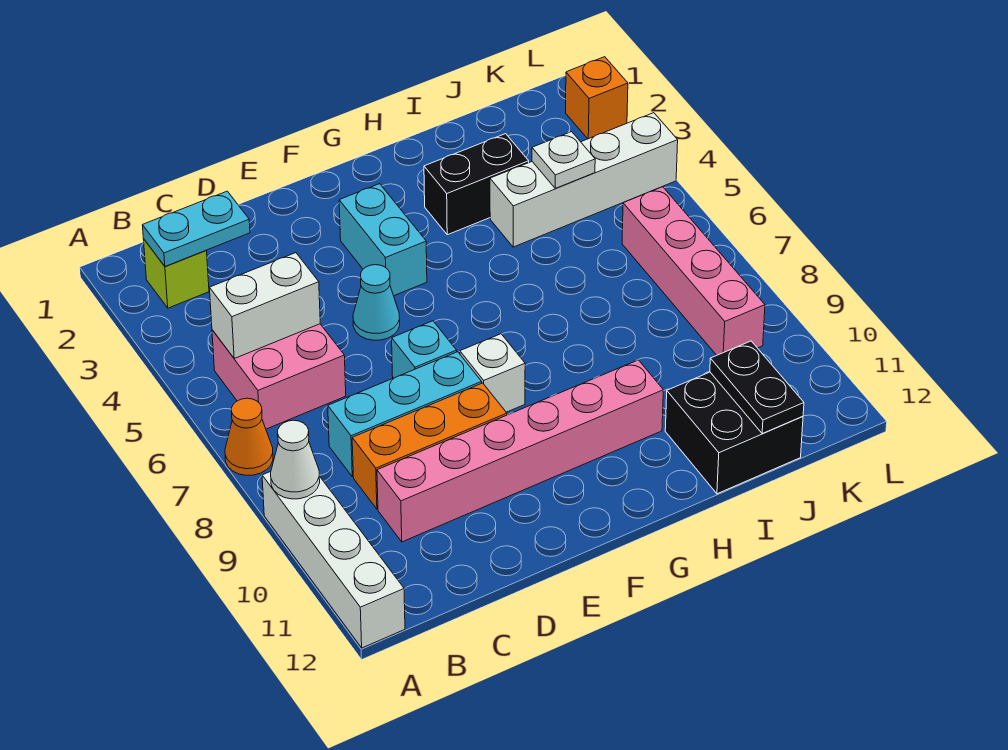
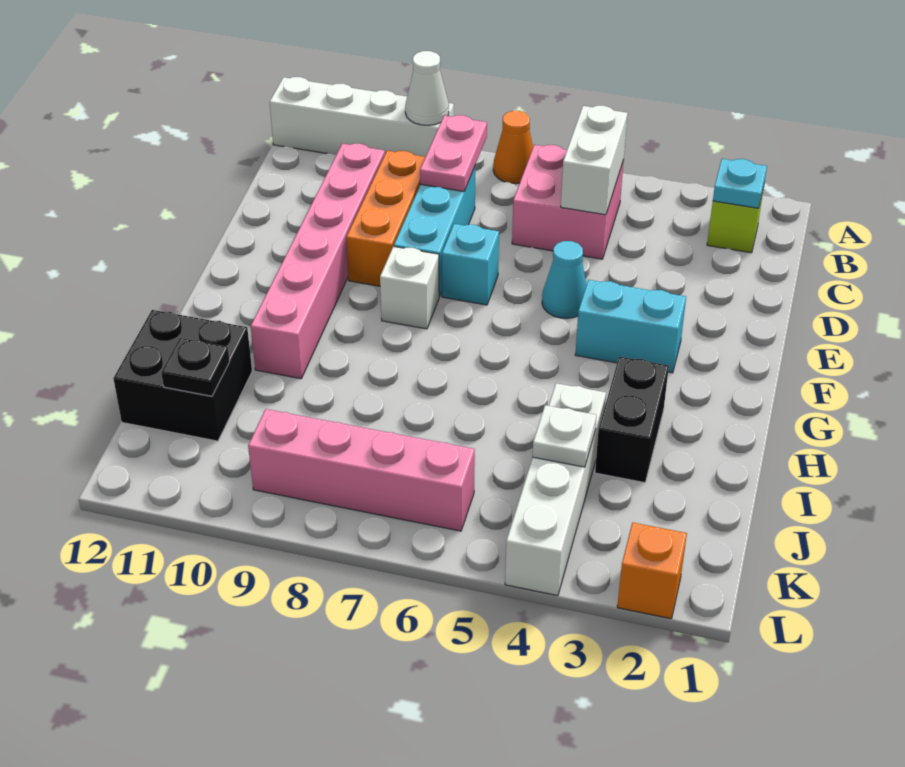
cyan plate B2:C2 level 2 -> cyan plate B2 level 2
none -> pink plate B8:C8 level 2
black plate J11:J12 level 2 -> black plate J11 level 2

